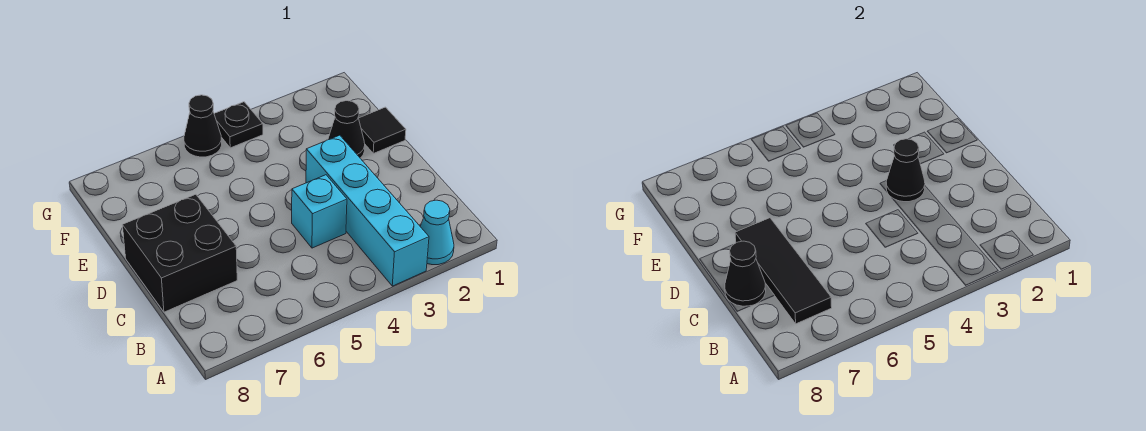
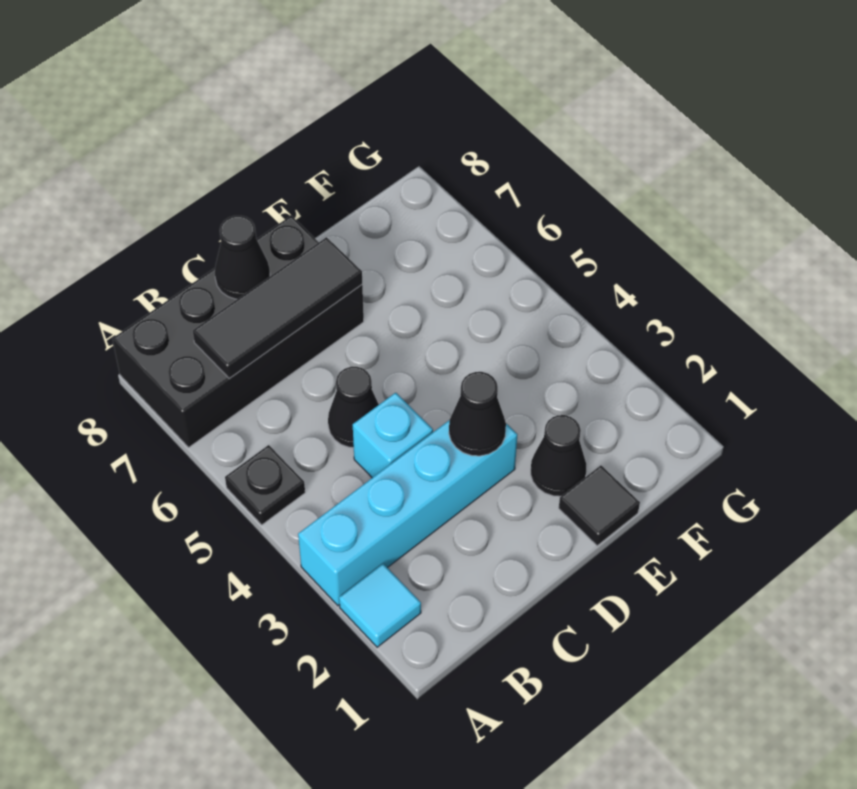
cyan cone A2 level 1 -> cyan tile A2 level 1
black brick C7:D8 level 1 -> black brick A7:D8 level 1
black plate G4 level 1 -> black plate A5 level 1
black cone G5 level 1 -> black cone C5 level 1

